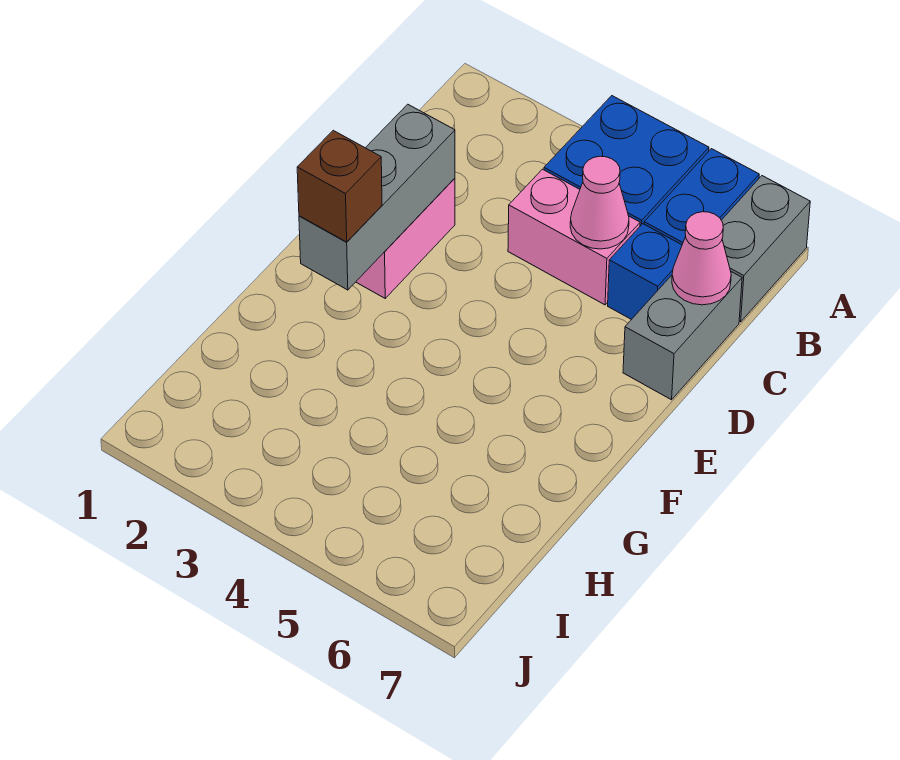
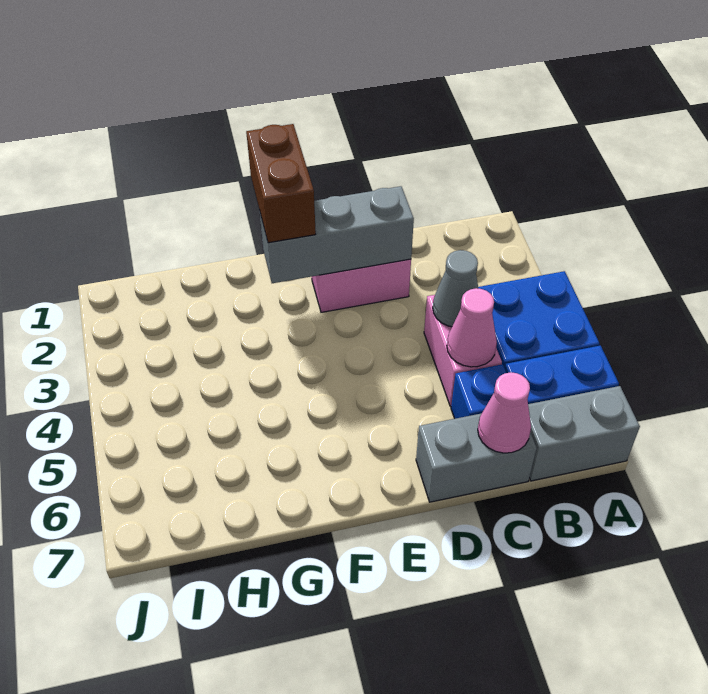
none -> grey cone C4 level 2
brown brick F2 level 3 -> brown brick F1:F2 level 3

